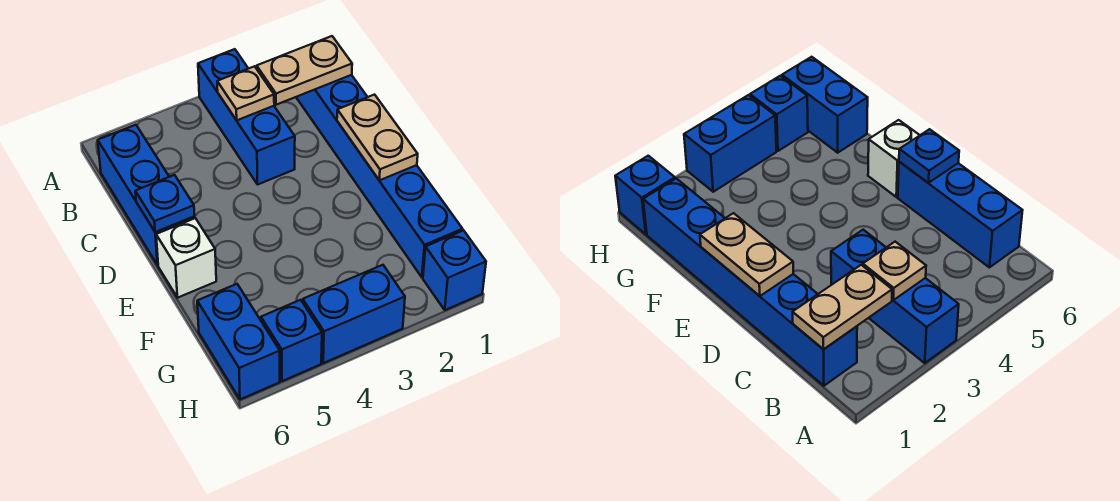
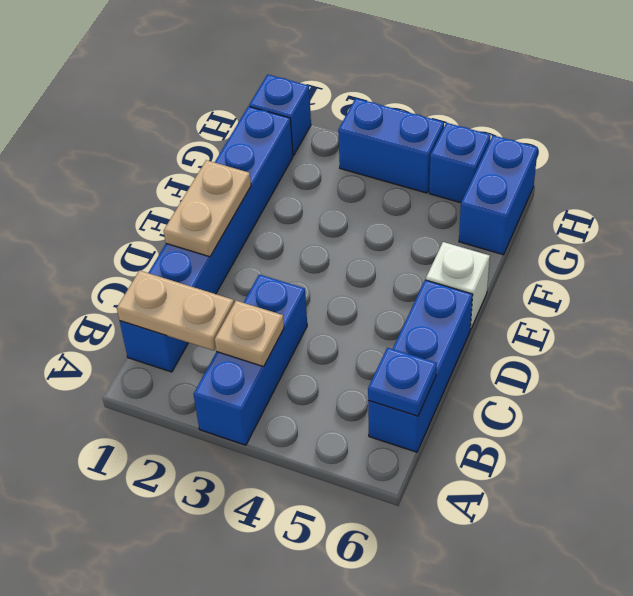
blue plate D6 level 2 -> blue plate B6 level 2

